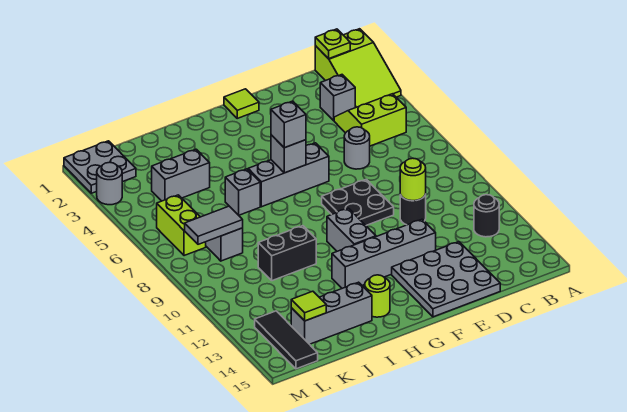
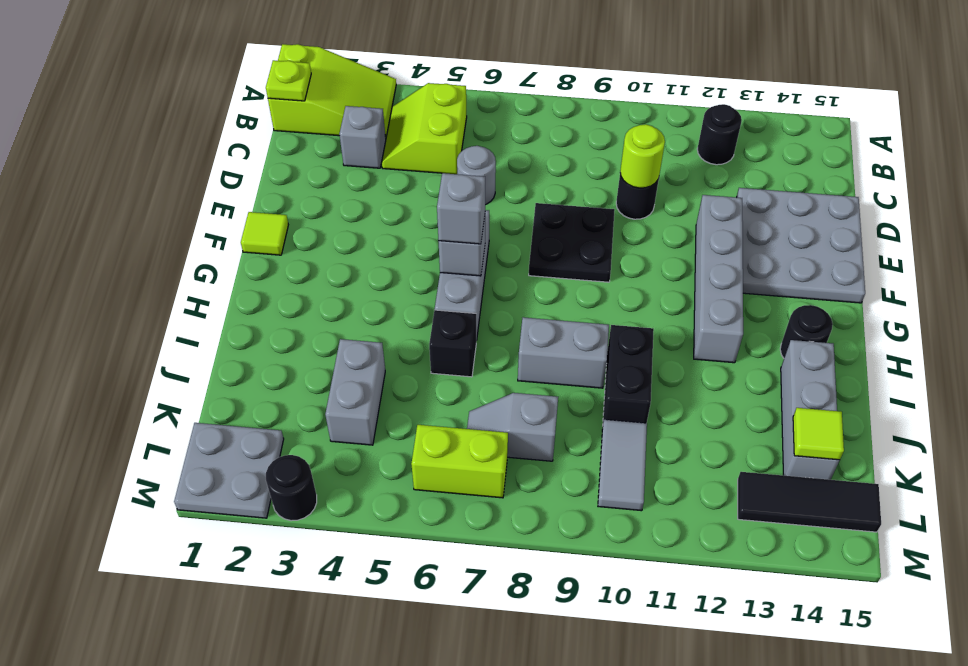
grey brick G10:G11 level 1 -> grey brick I8:I9 level 1
lime round brick H14 level 1 -> black round brick H14 level 1
grey brick I6 level 1 -> black brick I6 level 1
grey tile K8:L8 level 2 -> grey tile K10:L10 level 1
grey round brick M3 level 1 -> black round brick M3 level 1

